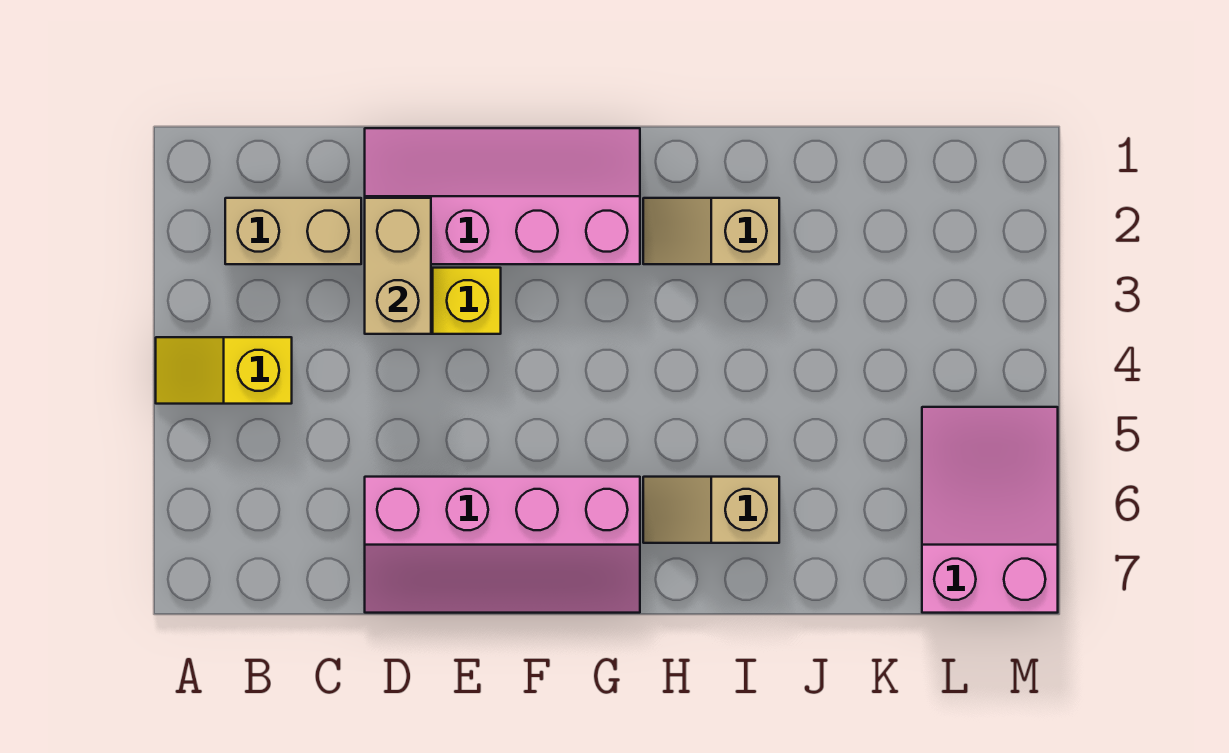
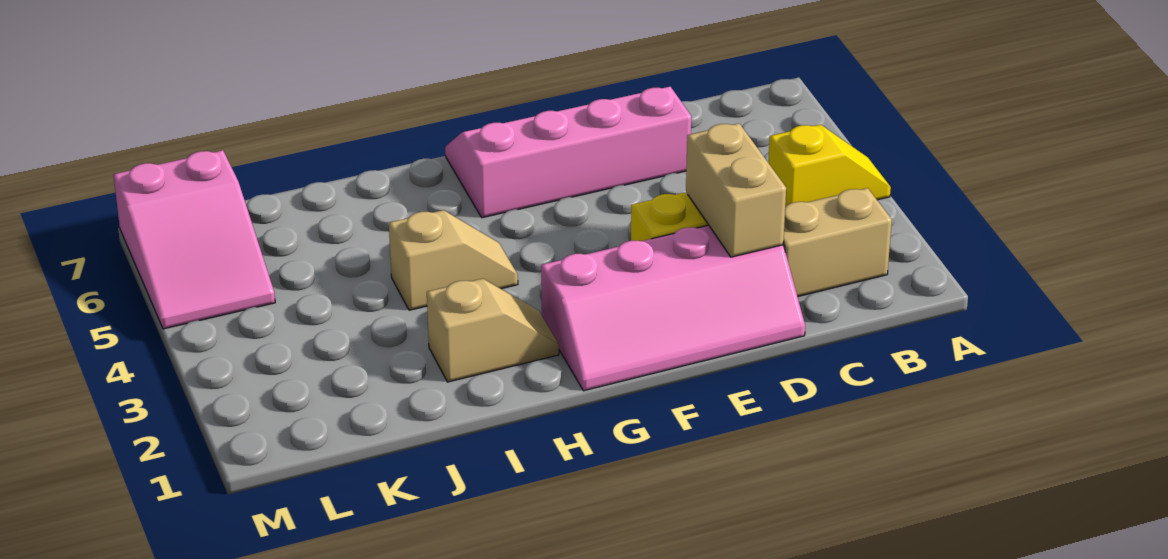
tan slope H6:I6 level 1 top I -> tan slope H4:I4 level 1 top I

